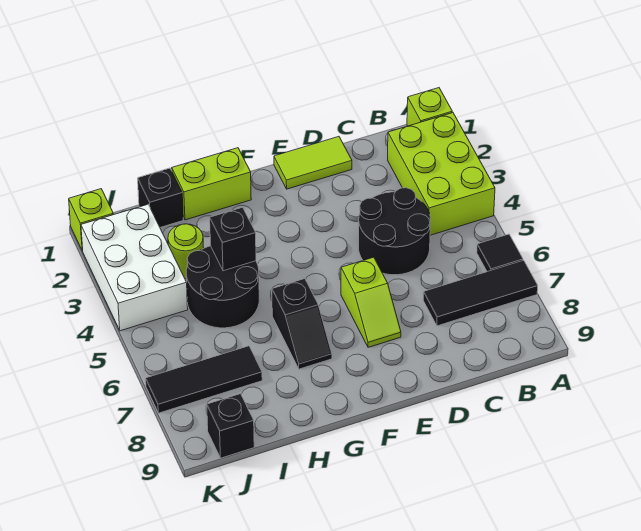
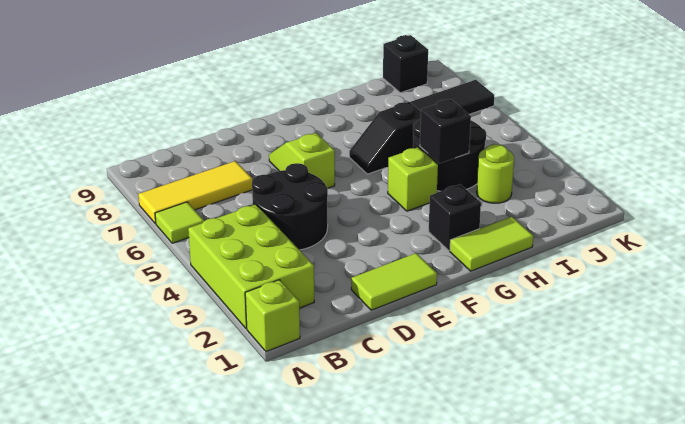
black tile A6 level 1 -> lime tile A6 level 1
black tile A7:C7 level 1 -> yellow tile A7:C7 level 1
lime brick G1:H1 level 1 -> lime tile G1:H1 level 1
black slope G6:G7 level 1 top 6 -> black slope G6:H6 level 1 top H
black brick I1 level 1 -> black brick G2 level 1
white brick J2:K4 level 1 -> none
lime brick K1 level 1 -> lime brick G4 level 1

